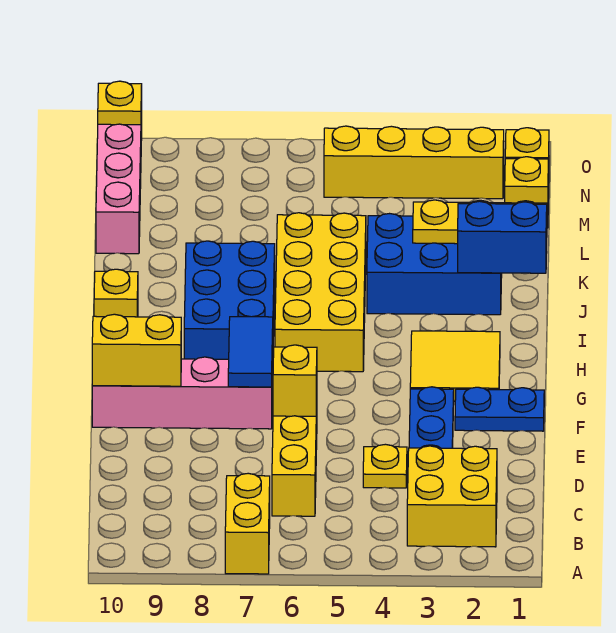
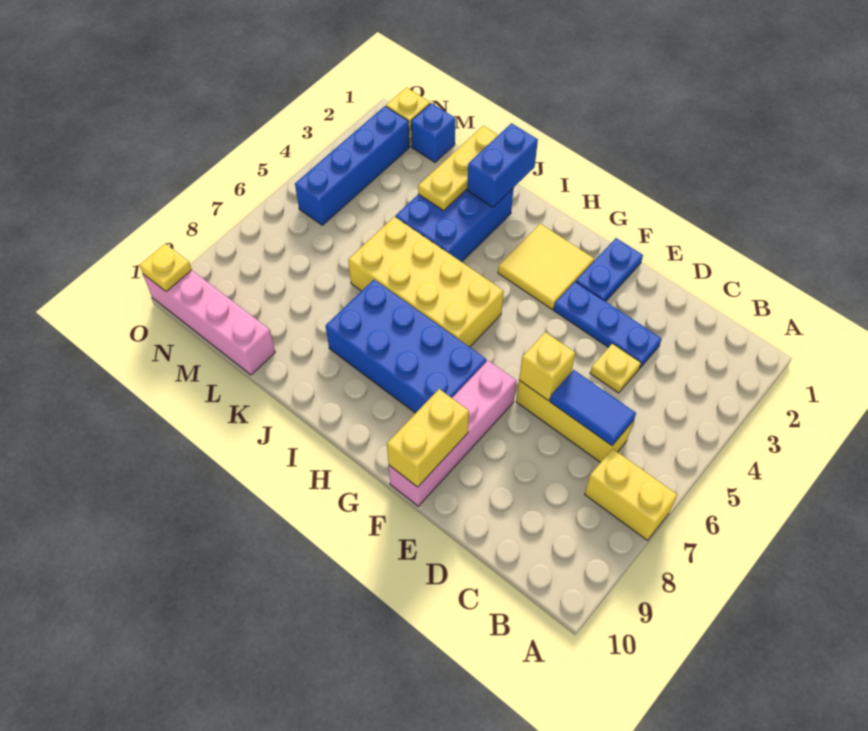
yellow brick B2:C3 level 1 -> none
blue tile F7:G7 level 2 -> blue tile C6:D6 level 2
blue brick H7:J8 level 1 -> blue brick G7:J8 level 1
yellow brick I10 level 1 -> none
yellow brick M1 level 1 -> blue brick M1 level 1
yellow brick N2:N5 level 1 -> blue brick N2:N5 level 1

